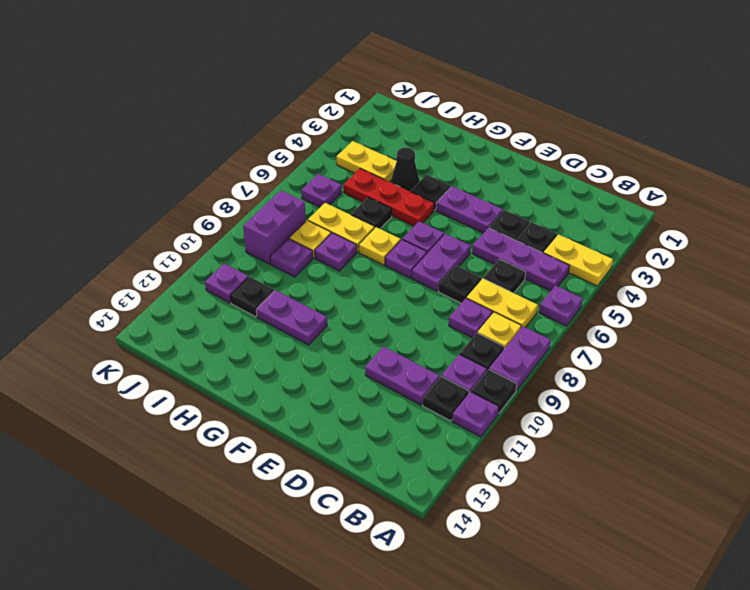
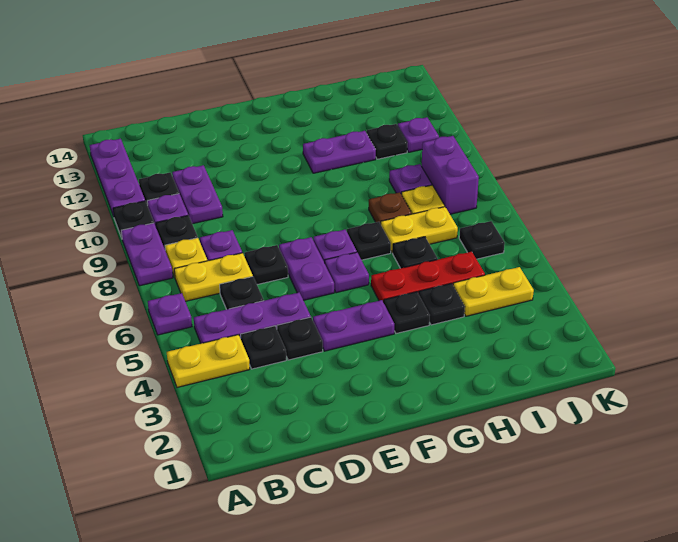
purple plate A11 level 1 -> purple plate A11:A13 level 1
purple plate C11:D11 level 1 -> purple plate C10:C11 level 1
yellow plate G7 level 1 -> black plate G7 level 1
black cone H4 level 1 -> black plate H4 level 1
purple plate H8 level 1 -> brown plate H8 level 1
purple plate J6 level 1 -> black plate J6 level 1

